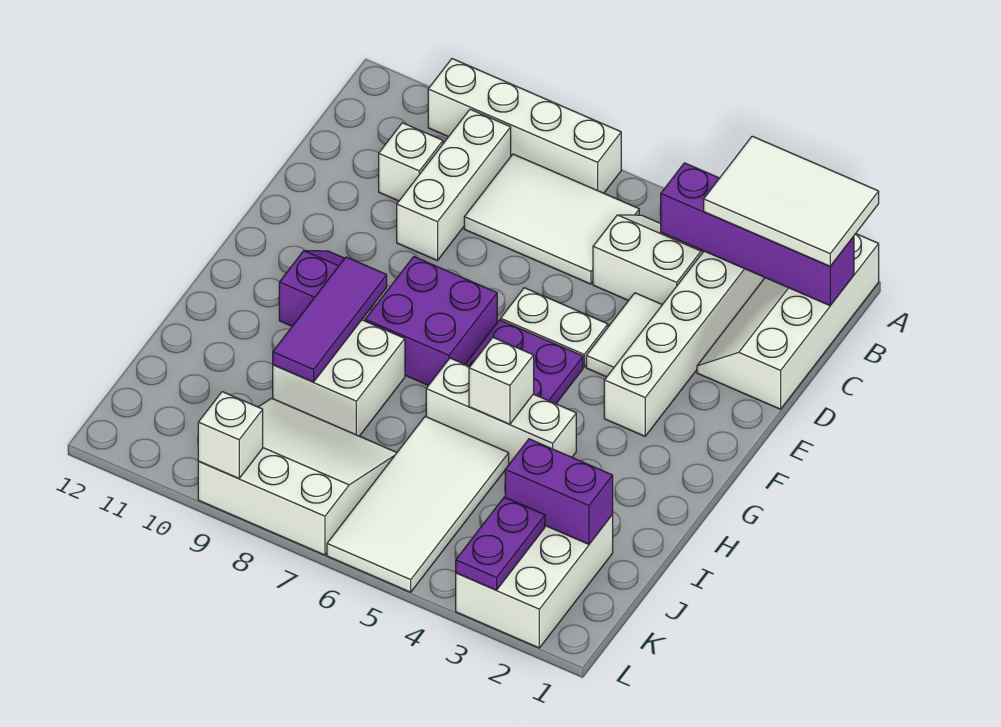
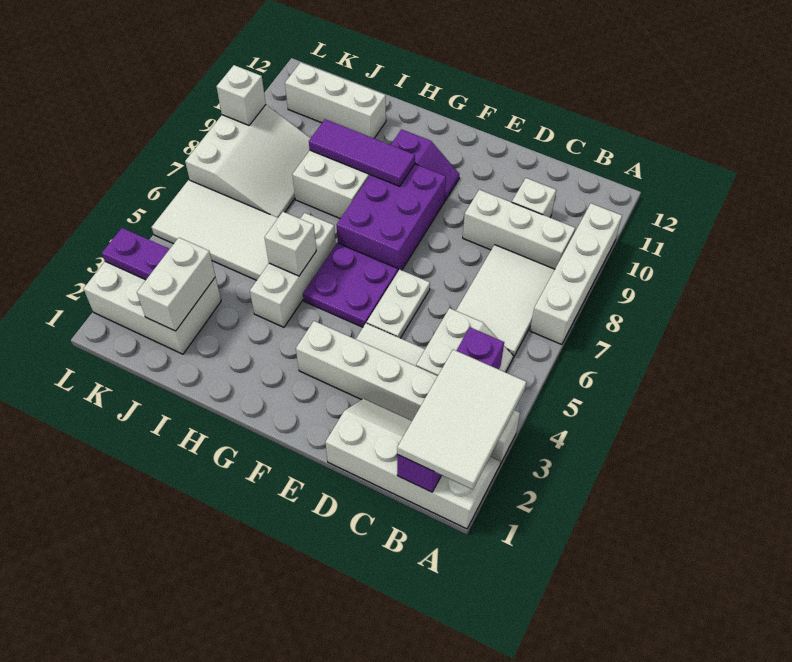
purple brick F7:G8 level 1 -> purple brick F7:G9 level 1
none -> white brick I11:K11 level 1
purple brick J2:J3 level 2 -> white brick J2:J3 level 2

